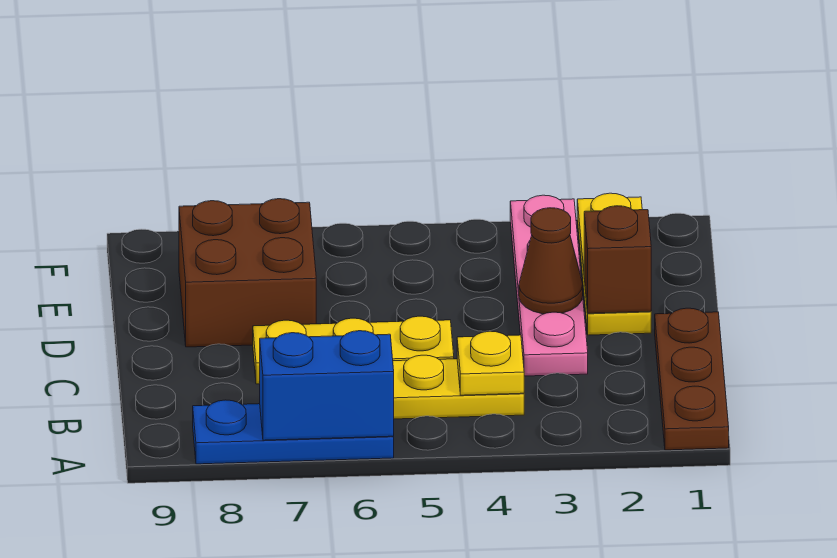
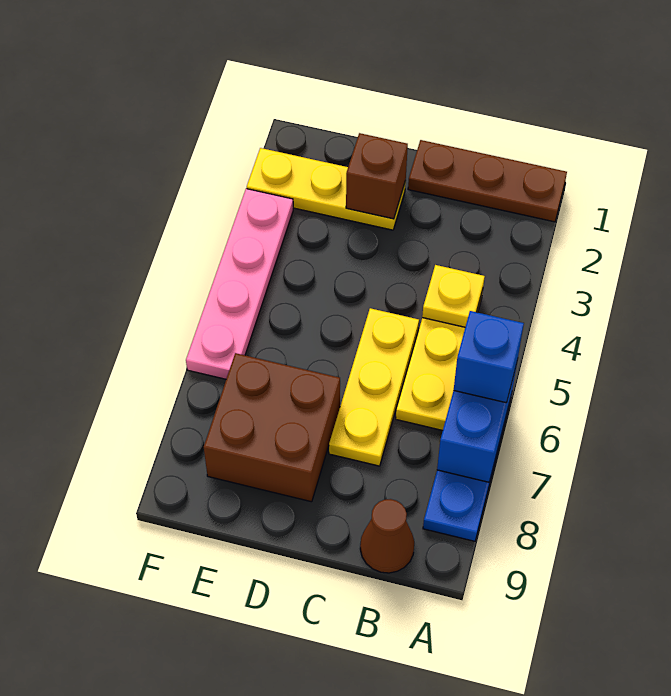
none -> blue brick A6 level 3
pink plate C3:F3 level 1 -> pink plate F3:F6 level 1
brown cone D3 level 2 -> brown cone B9 level 1

